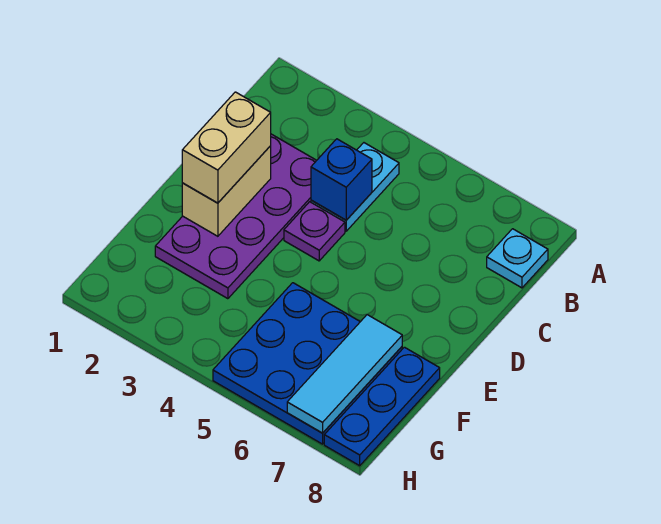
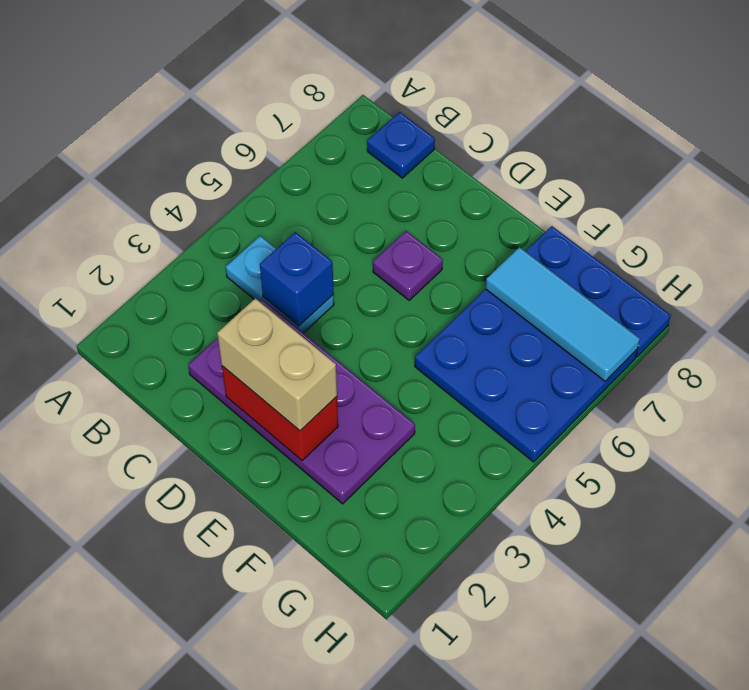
cyan plate B8 level 1 -> blue plate B8 level 1
tan brick D2:E2 level 2 -> red brick D2:E2 level 2
purple plate D4 level 1 -> purple plate D6 level 1

